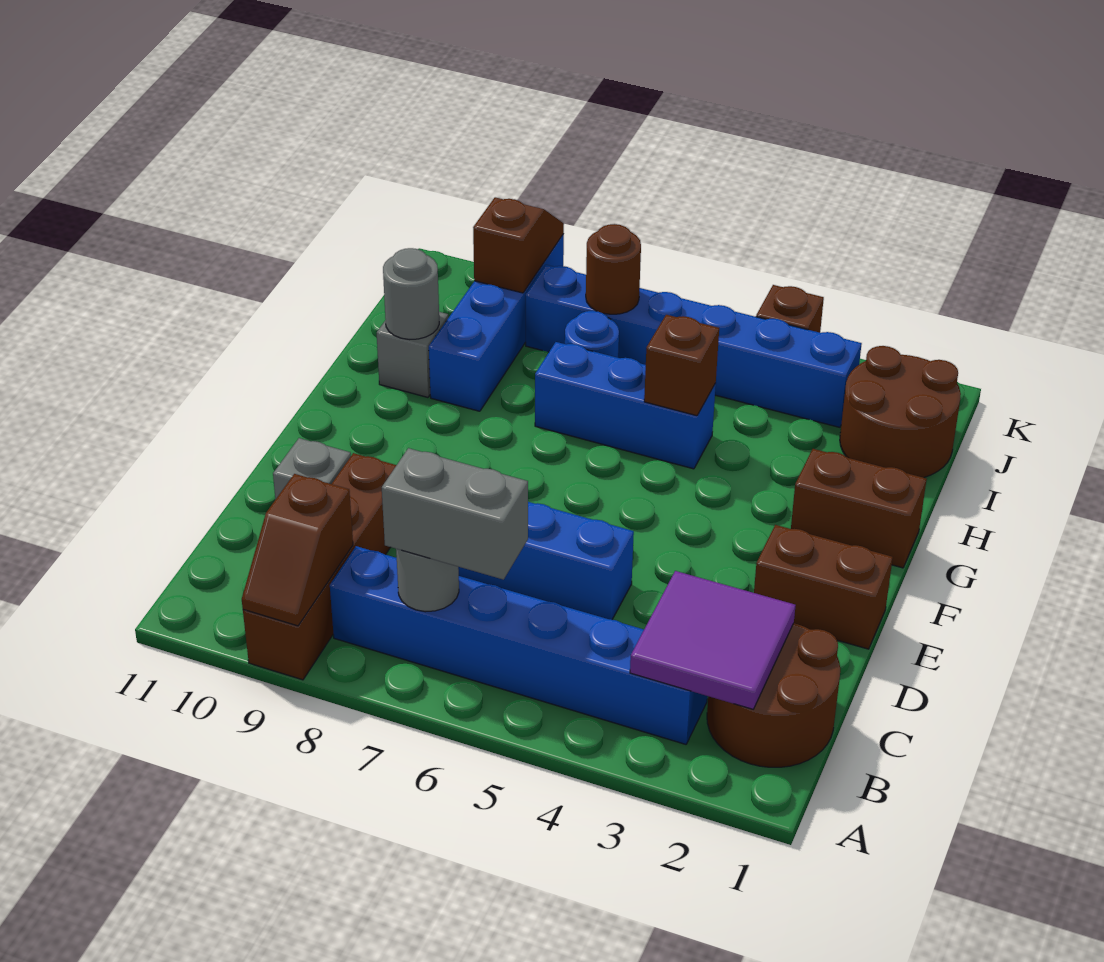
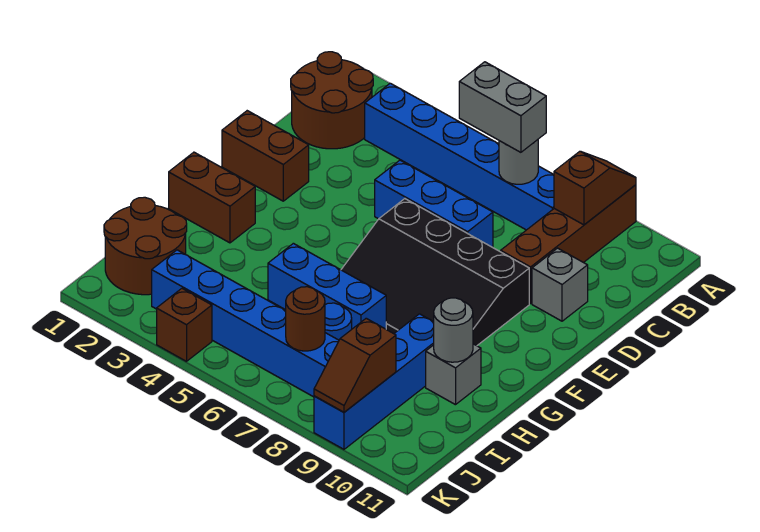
purple tile B2:C3 level 2 -> none
none -> black slope E6:G9 level 1 top E
brown brick H5 level 2 -> none

